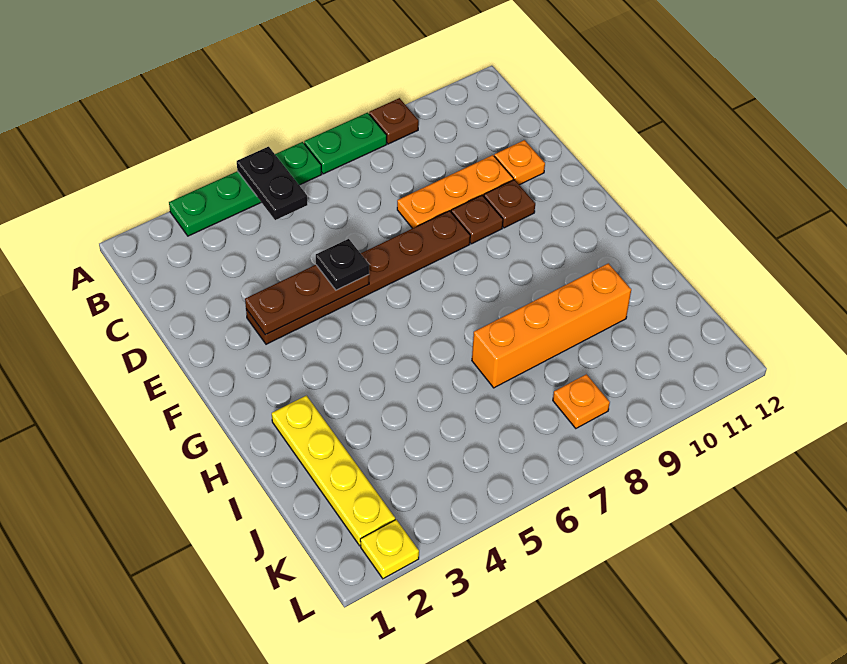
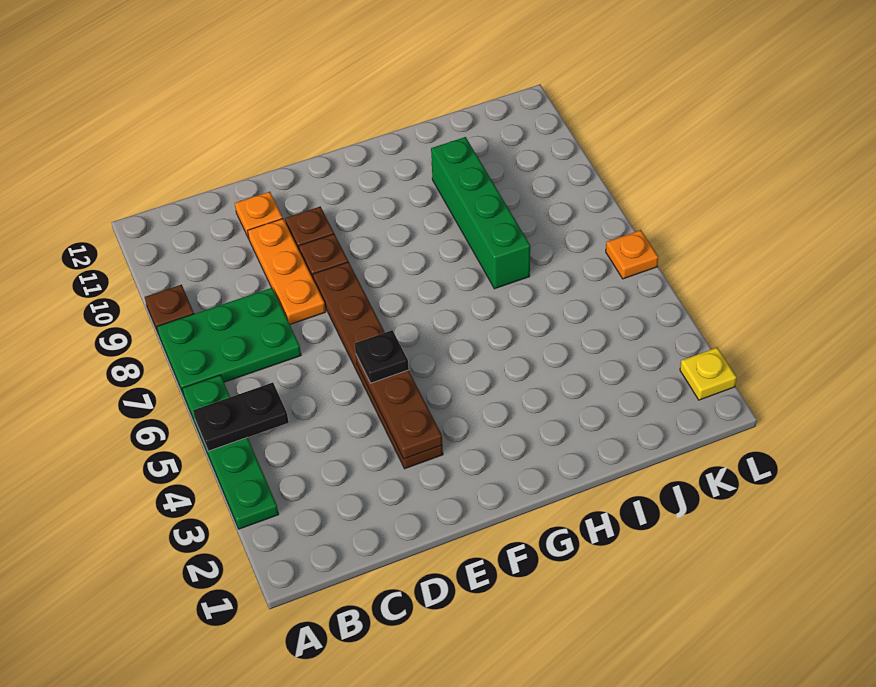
green plate A7:A8 level 1 -> green plate A7:C8 level 1
yellow plate H2:K2 level 1 -> none
orange brick I7:I10 level 1 -> green brick I7:I10 level 1
orange plate K8 level 1 -> orange plate L6 level 1

